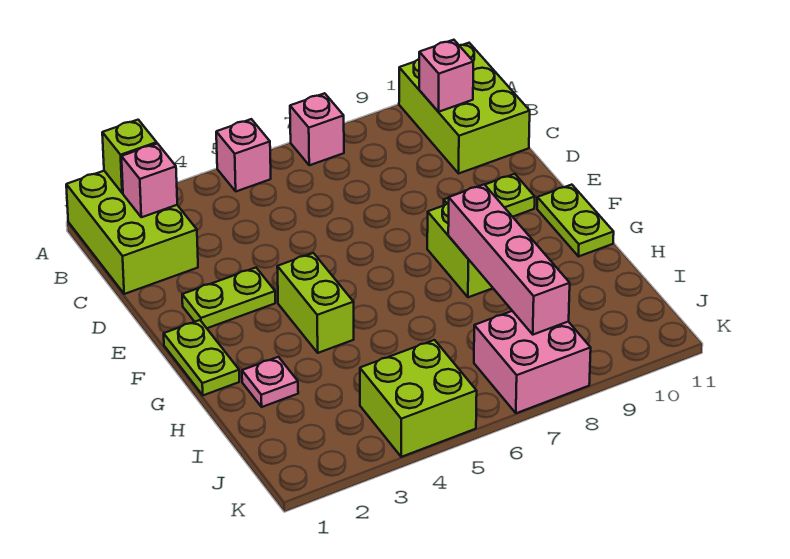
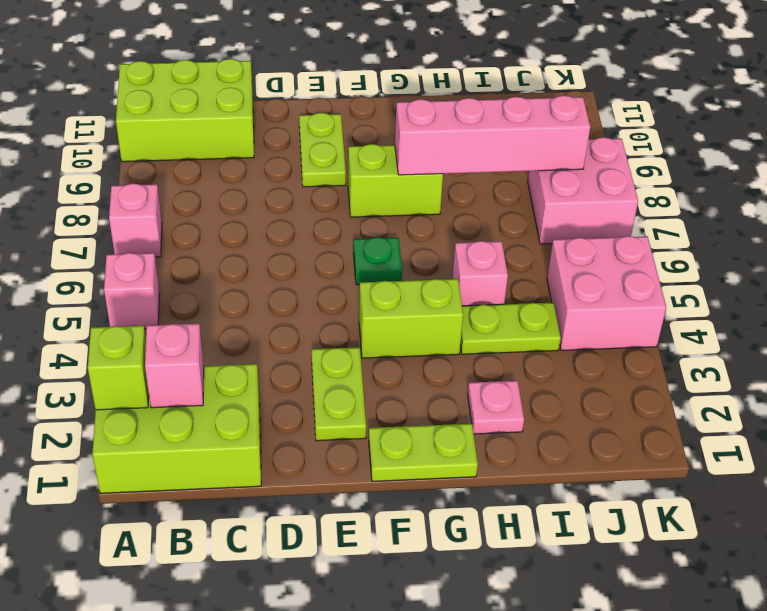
pink brick B10 level 2 -> pink brick H5 level 1
none -> green plate F6 level 1
lime plate F11:G11 level 1 -> lime plate H4:I4 level 1
lime brick J4:K5 level 1 -> pink brick J4:K5 level 1

